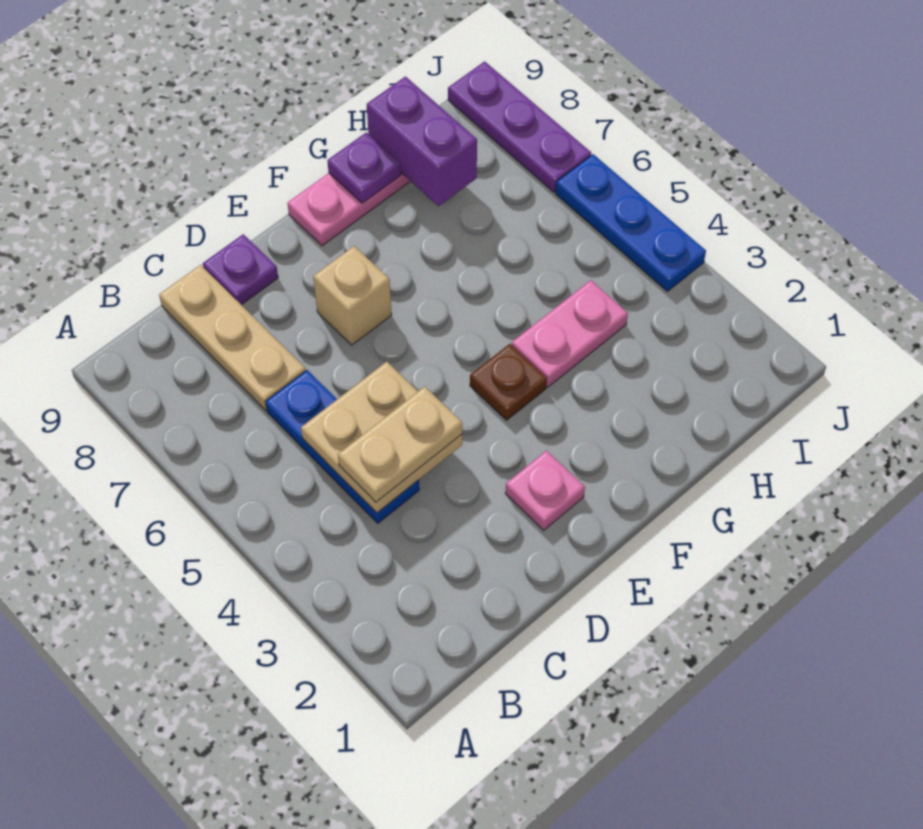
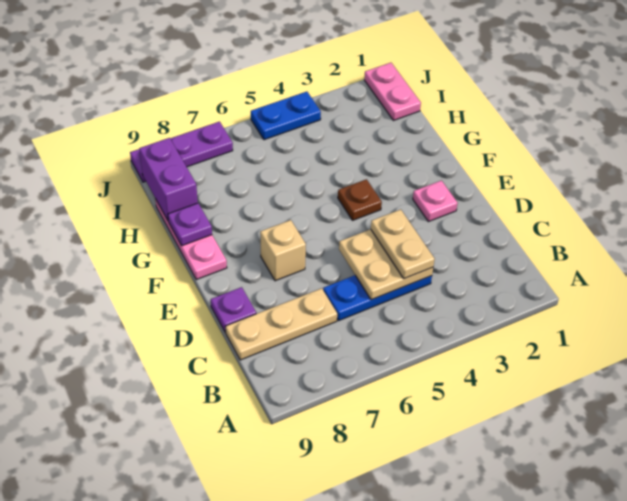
pink plate G4:H4 level 1 -> pink plate I1:J1 level 1
purple brick H8:H9 level 2 -> purple brick H9:I9 level 2
blue plate J4:J6 level 1 -> blue plate J4:J5 level 1

